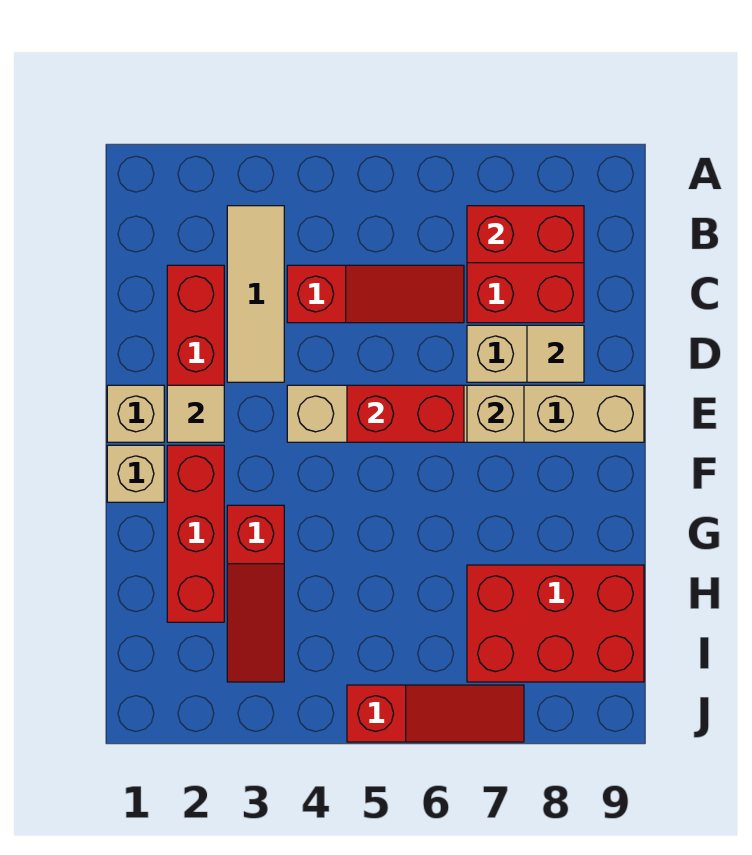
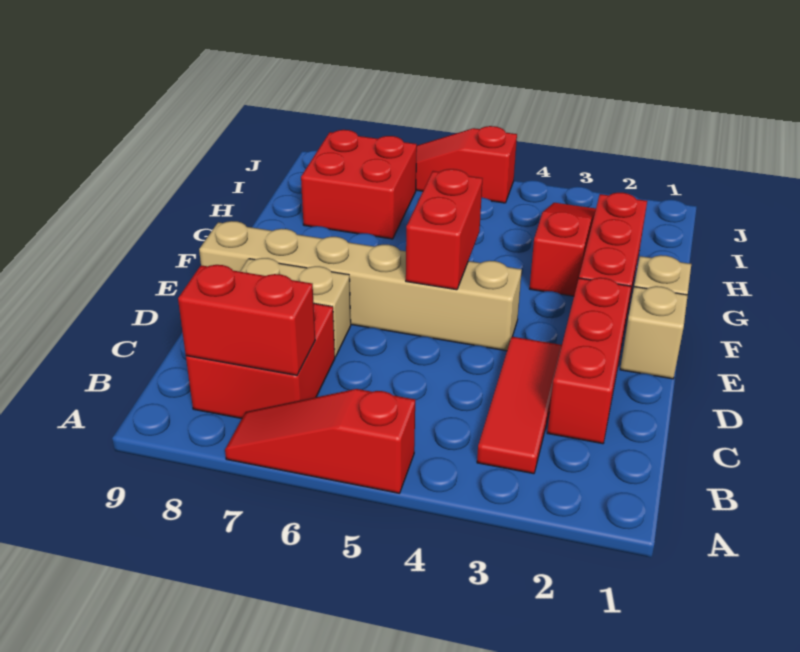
tan tile B3:D3 level 1 -> red tile B3:D3 level 1
red slope C4:C6 level 1 top 4 -> red slope A5:A7 level 1 top 5
tan tile D8 level 2 -> none
tan tile E2 level 2 -> none
red brick E5:E6 level 2 -> red brick E5:F5 level 2
tan brick E7 level 2 -> none
red brick H7:I9 level 1 -> red brick H7:I8 level 1

